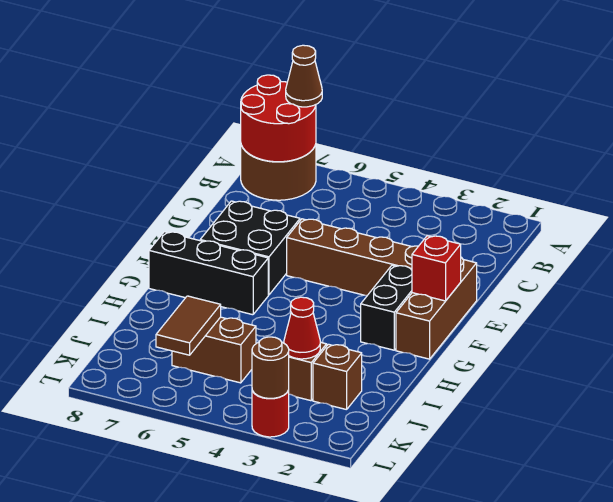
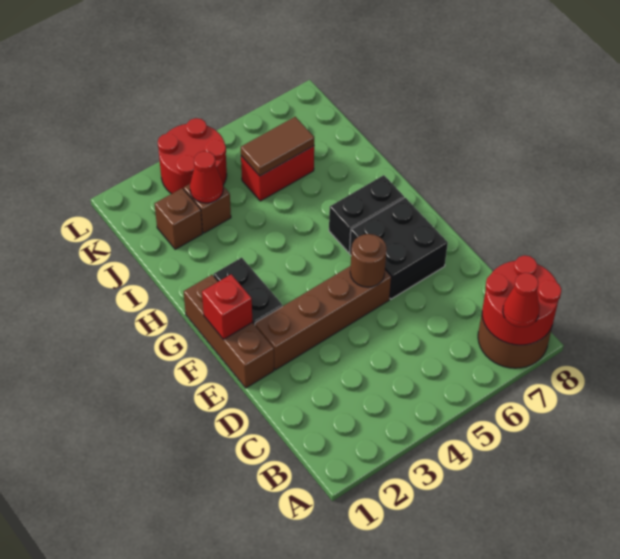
brown cone A7 level 3 -> red cone A7 level 3
black brick G6:G8 level 1 -> black brick G6:G7 level 1
brown brick J5:J6 level 1 -> red brick J5:J6 level 1
brown tile J6:K6 level 2 -> brown tile J5:J6 level 2
red round brick L3 level 1 -> red round brick K3:L4 level 1
brown round brick L3 level 2 -> brown round brick E5 level 2

